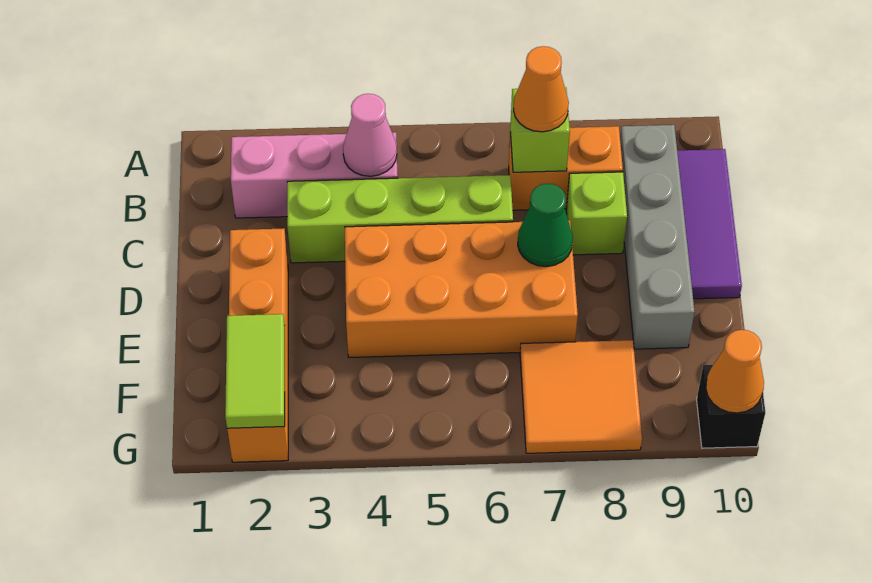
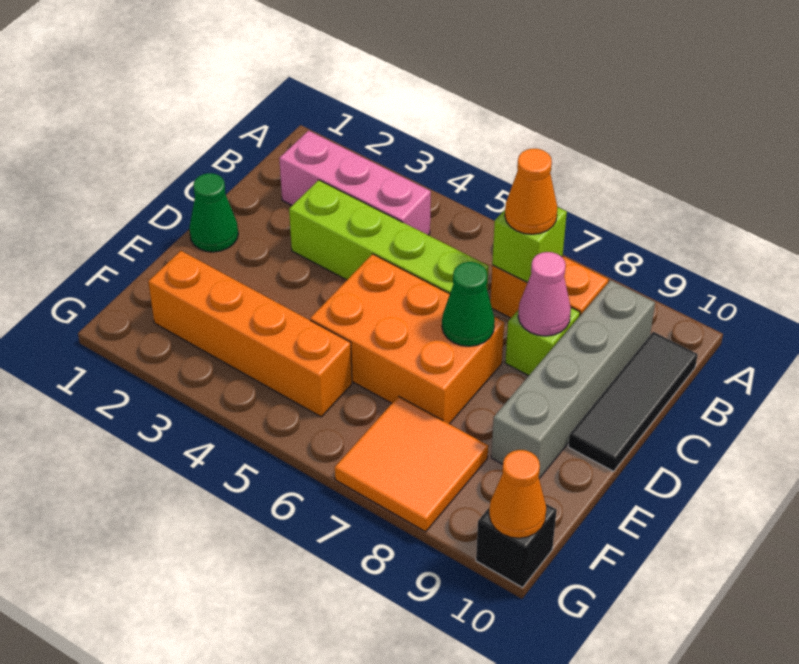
pink cone B4 level 2 -> pink cone C8 level 2
purple tile B10:D10 level 1 -> black tile B10:D10 level 1
none -> green cone D1 level 1
orange brick D2:G2 level 1 -> orange brick F2:F5 level 1
orange brick D4:E7 level 1 -> orange brick D5:E7 level 1
lime tile F2:G2 level 2 -> none

